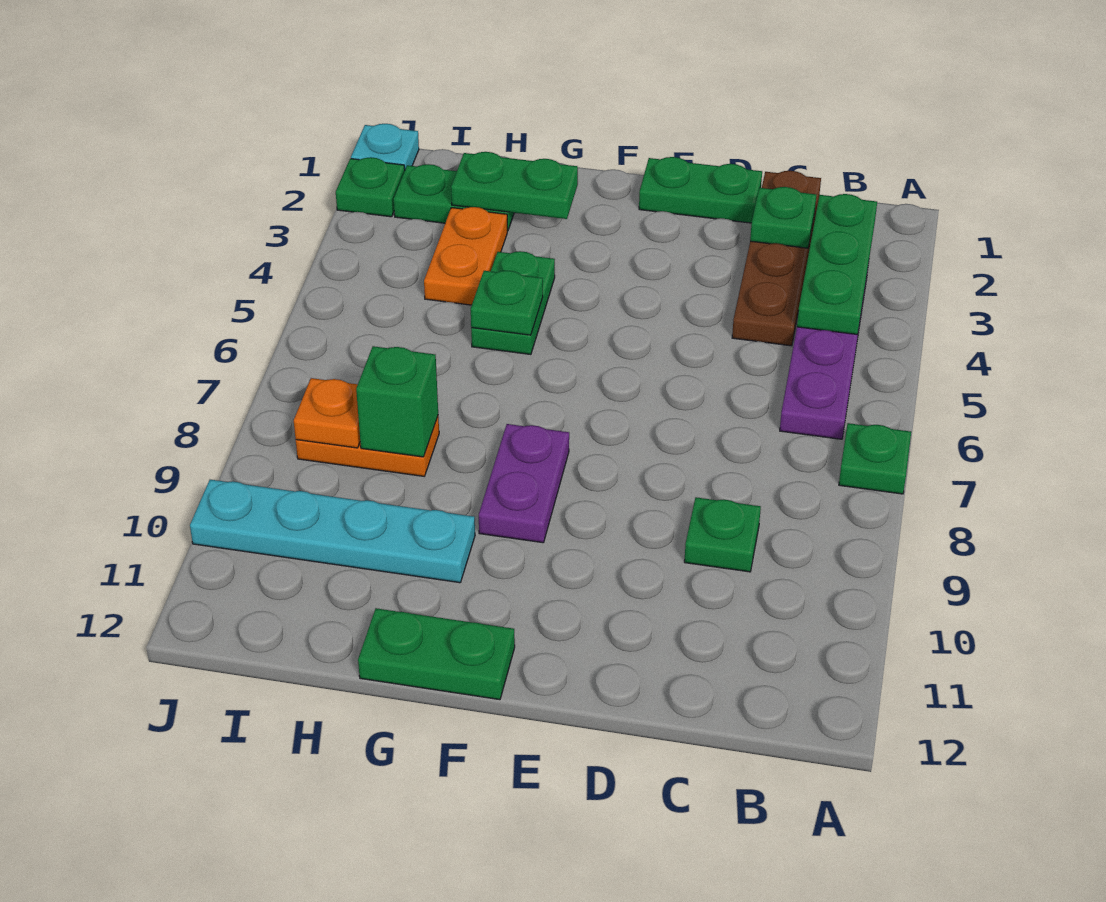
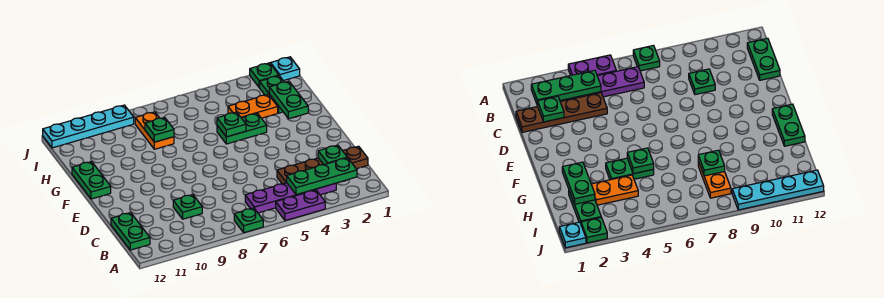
green plate D1:E1 level 1 -> green plate B12:C12 level 1
purple plate F8:F9 level 1 -> purple plate A4:A5 level 1
cyan plate G10:J10 level 1 -> cyan plate J9:J12 level 1
green brick H8 level 2 -> green plate H8 level 2
orange plate I8 level 2 -> none

